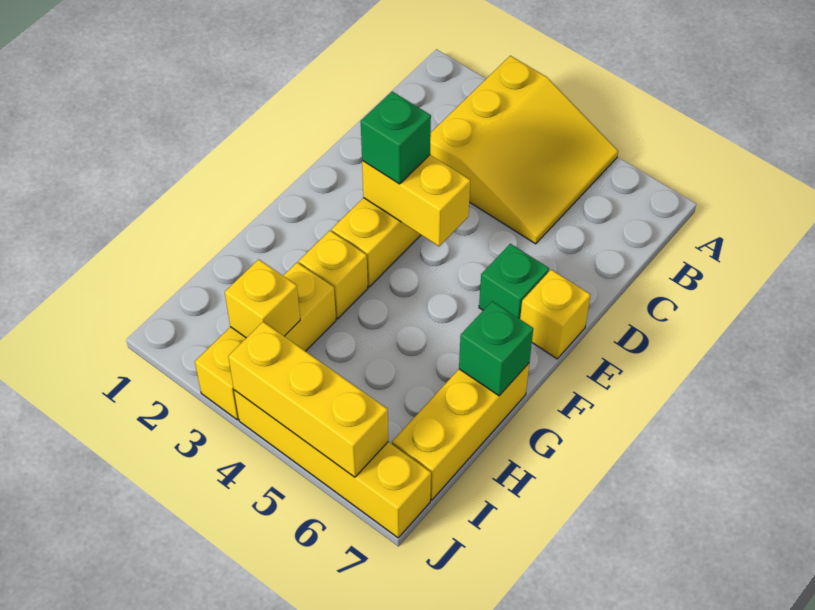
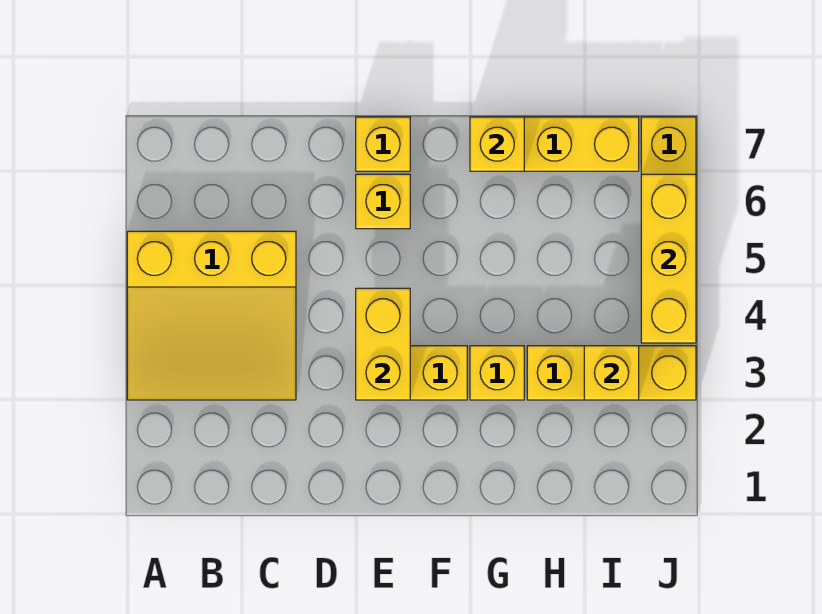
yellow slope A3:C5 level 1 top 3 -> yellow slope A3:C5 level 1 top 5
green brick E3 level 3 -> none
green brick E6 level 1 -> yellow brick E6 level 1
green brick G7 level 2 -> yellow brick G7 level 2

